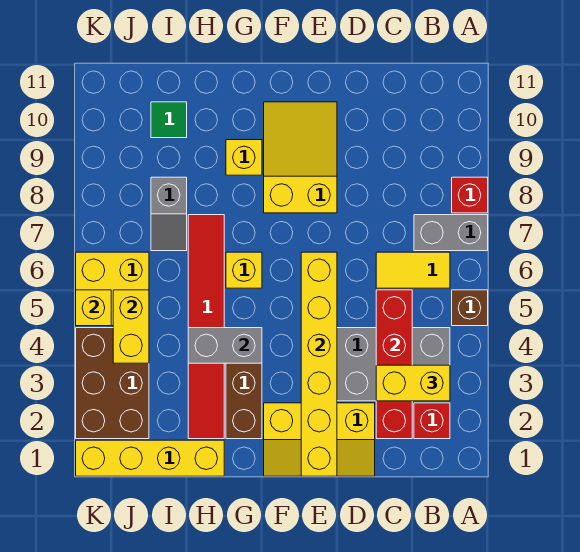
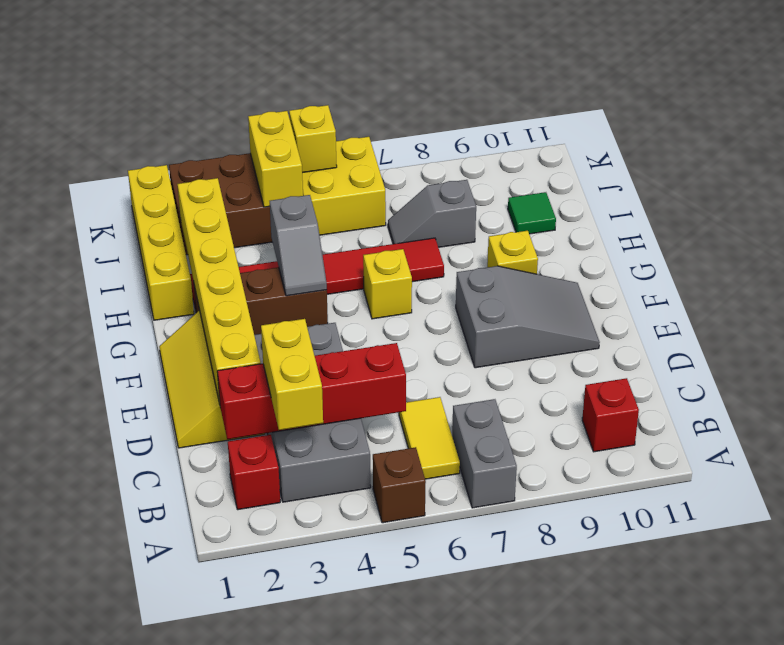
red brick A8 level 1 -> red brick B10 level 1
yellow brick E1:E6 level 2 -> yellow brick D2:I2 level 2
yellow slope E8:F10 level 1 top 8 -> grey slope E8:F10 level 1 top 8
grey brick G4:H4 level 2 -> grey slope G4:H4 level 2 top H
yellow brick J4:J5 level 2 -> yellow brick J4:K4 level 2

